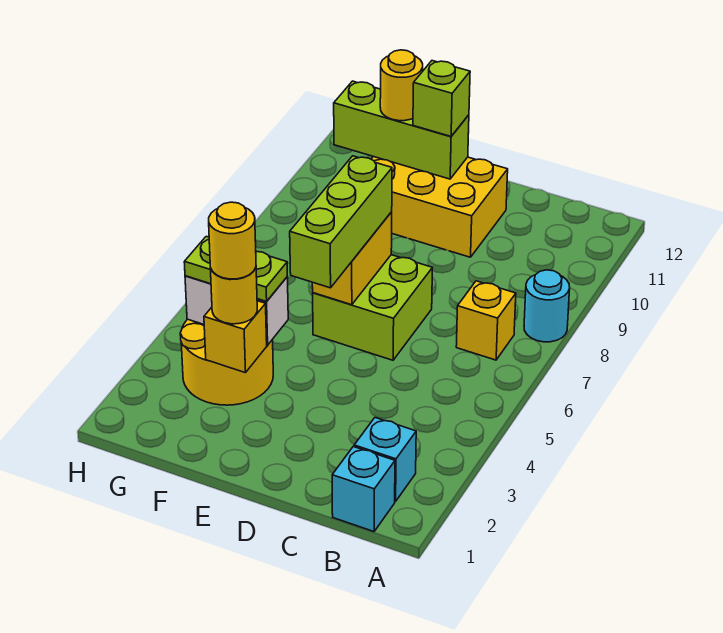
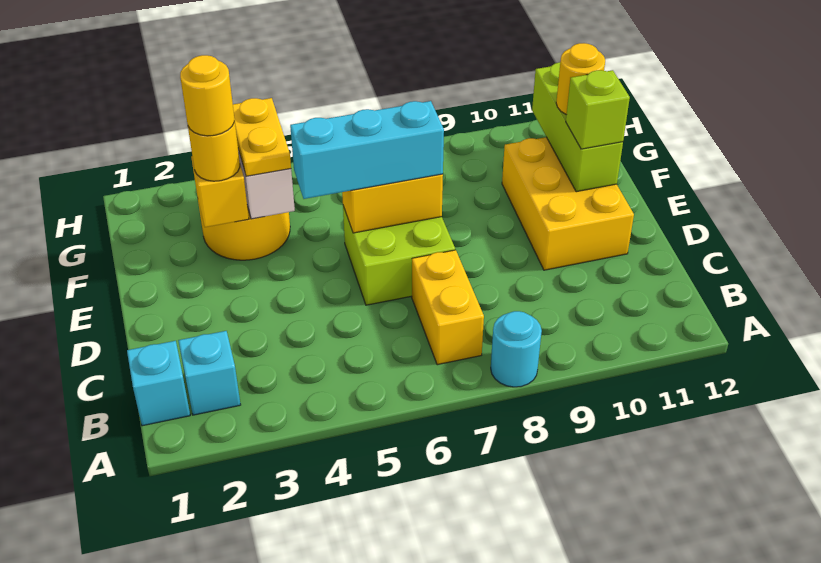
yellow brick B7 level 1 -> yellow brick B7:C7 level 1
lime brick E5:E7 level 3 -> cyan brick E5:E7 level 3
lime plate F4:G4 level 3 -> yellow plate F4:G4 level 3

